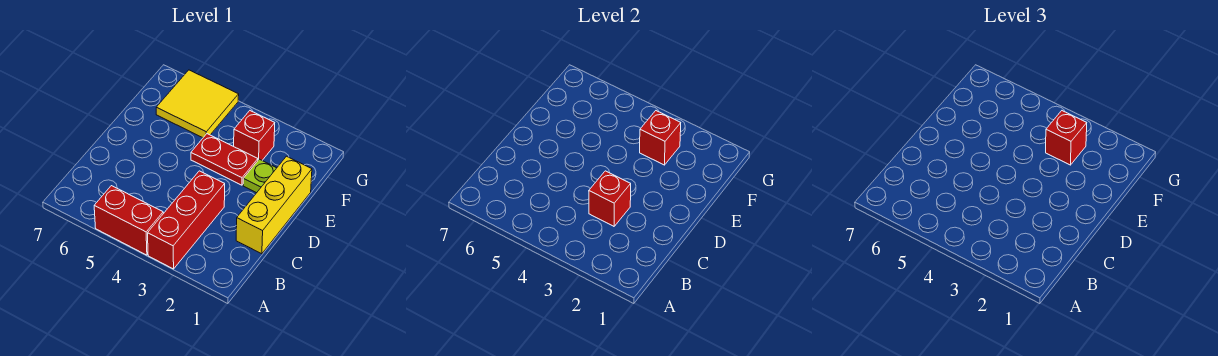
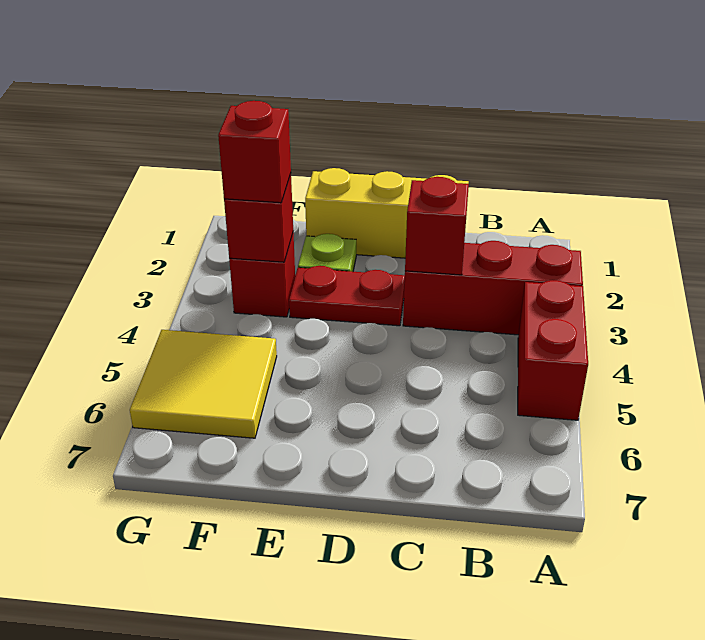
red plate E3:E4 level 1 -> red plate D3:E3 level 1

